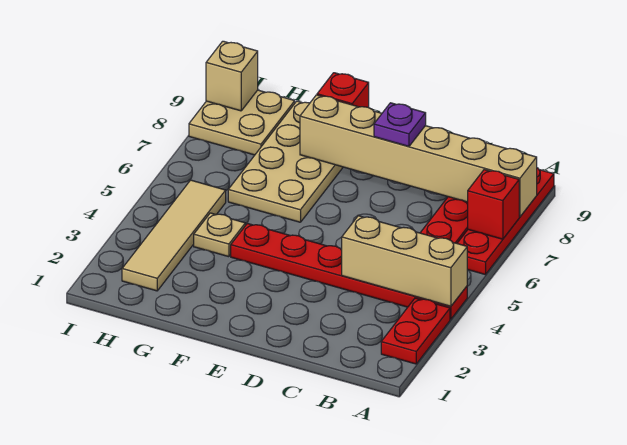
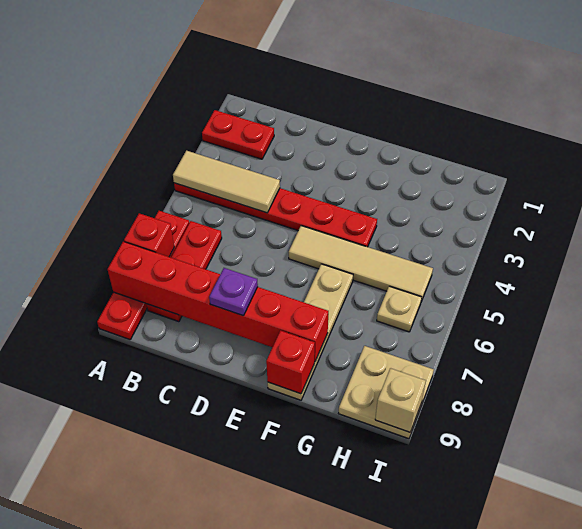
red plate A2:A3 level 1 -> red plate A2:B2 level 1
tan brick A4:C4 level 2 -> tan tile A4:C4 level 2
tan brick A8:F8 level 2 -> red brick A8:F8 level 2
tan plate F6:G9 level 1 -> tan plate F6:F9 level 1
tan plate G4 level 1 -> tan plate H6 level 1
tan tile H2:H5 level 1 -> tan tile E5:H5 level 1

